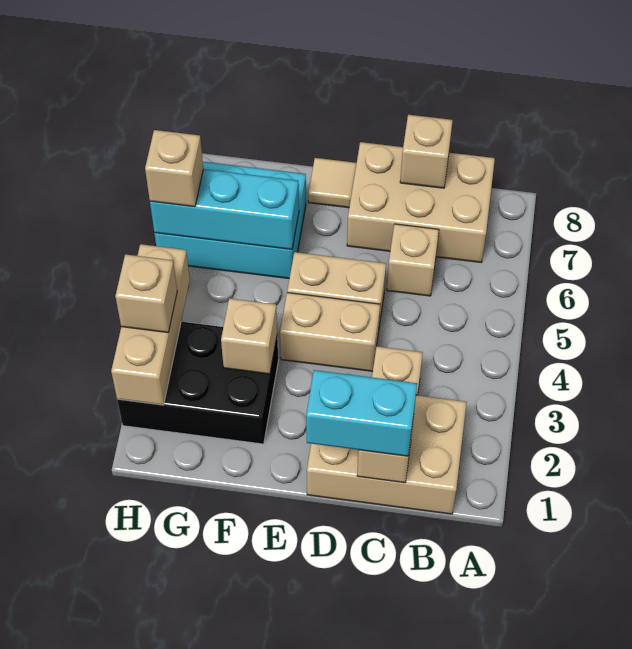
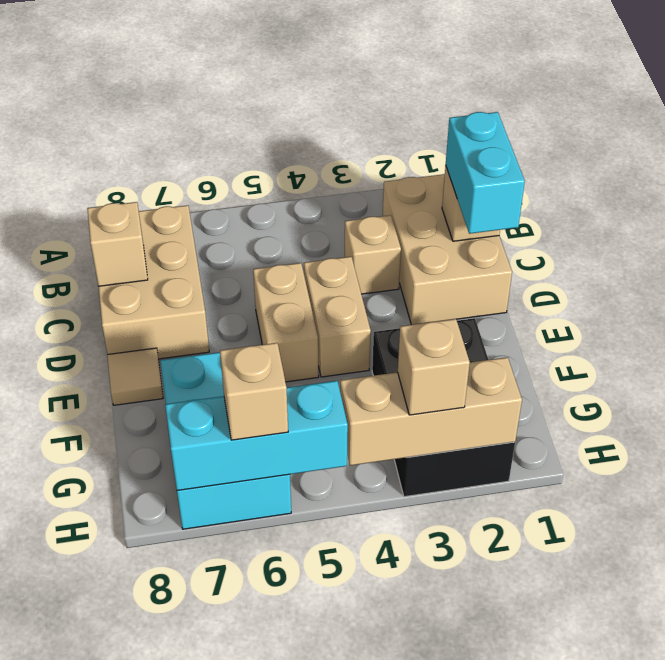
tan brick C6 level 1 -> none
tan brick F3 level 2 -> none
cyan brick F6:H6 level 2 -> cyan brick H5:H7 level 2

